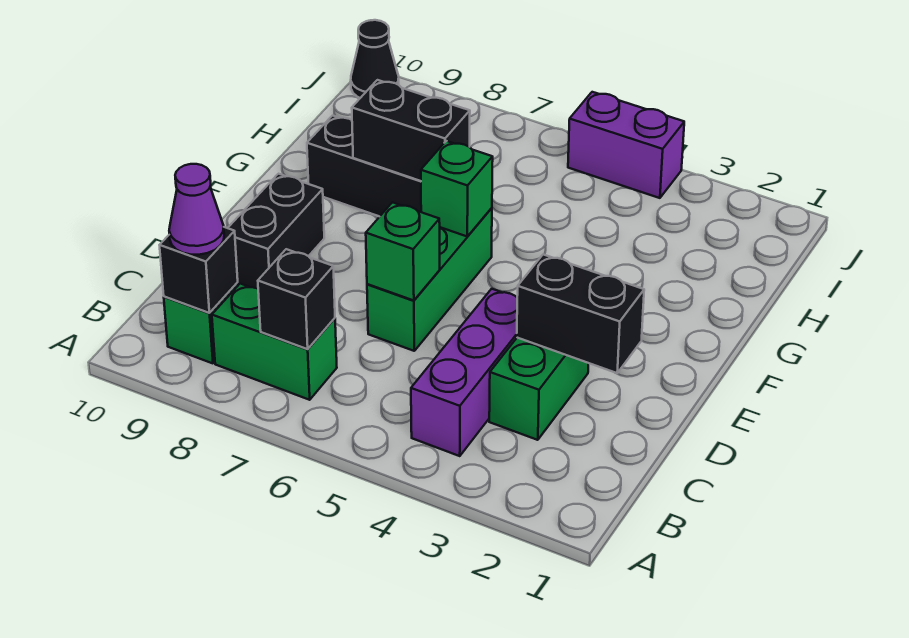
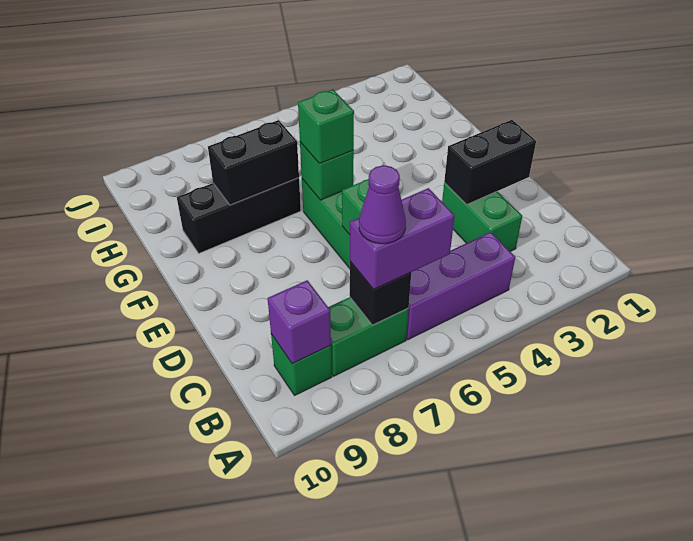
purple brick B4:D4 level 1 -> purple brick B4:B6 level 1
black brick B9 level 2 -> purple brick B9 level 2
purple cone B9 level 3 -> purple cone B7 level 4
black brick D9:E9 level 1 -> none
none -> green brick F6 level 3
purple brick J4:J5 level 1 -> purple brick B6:B7 level 3
black cone J10 level 1 -> none

